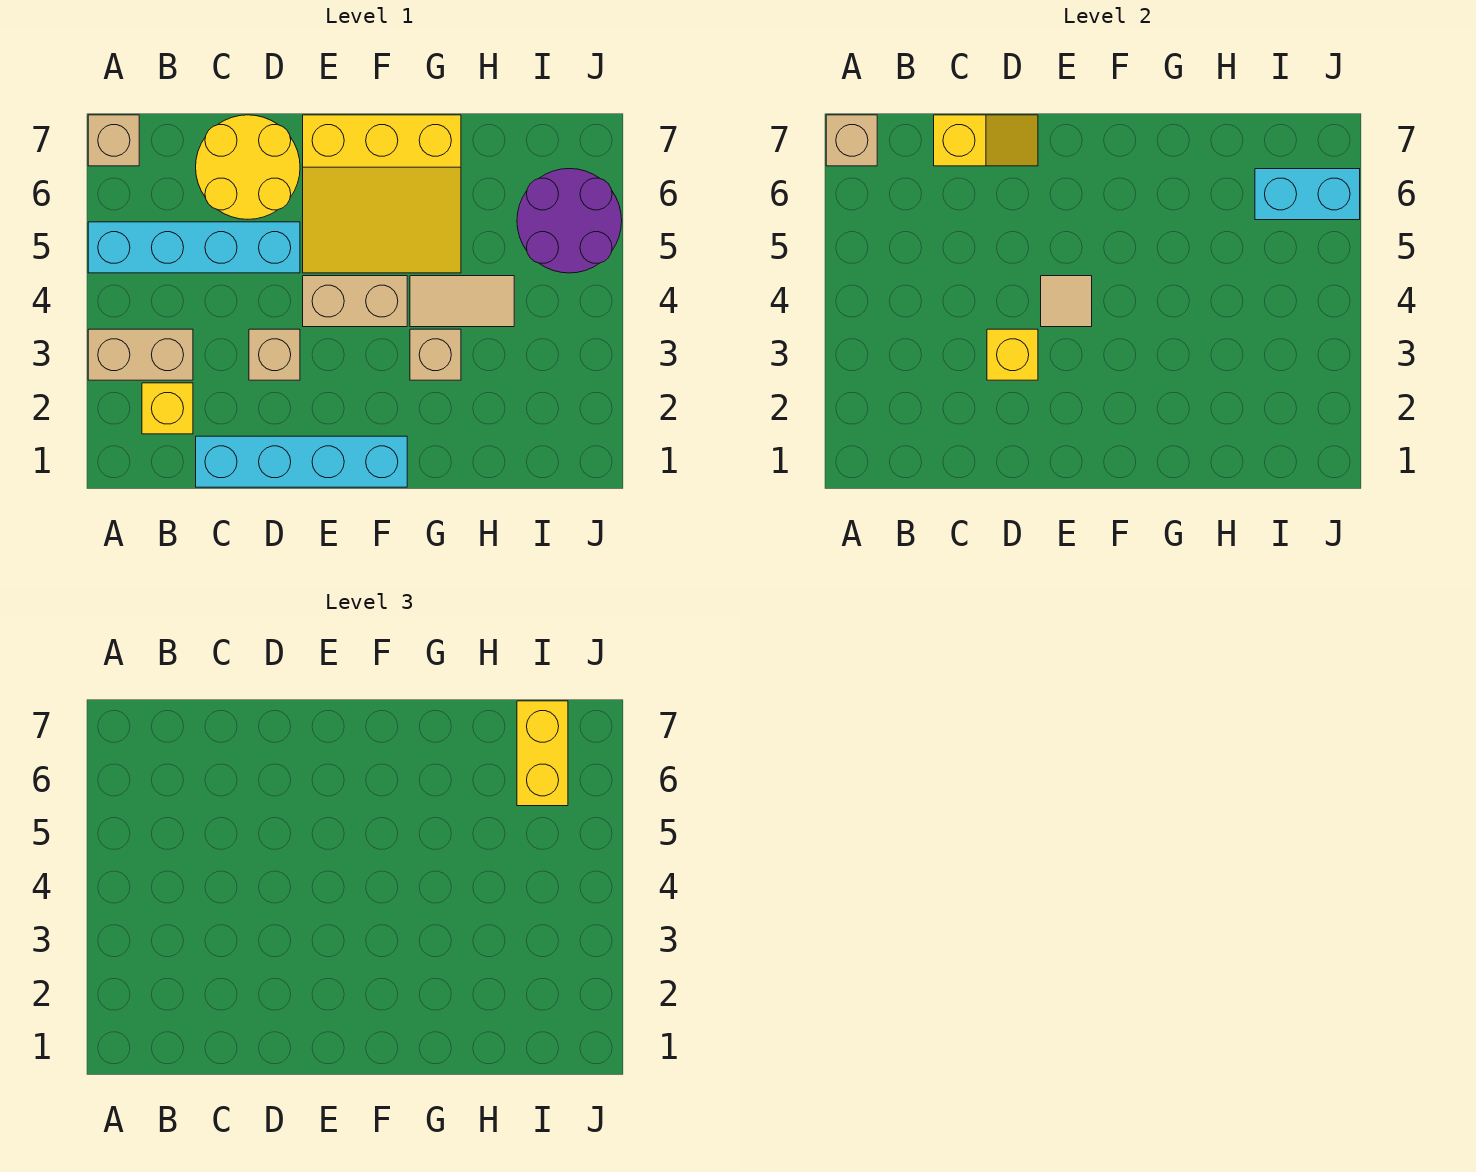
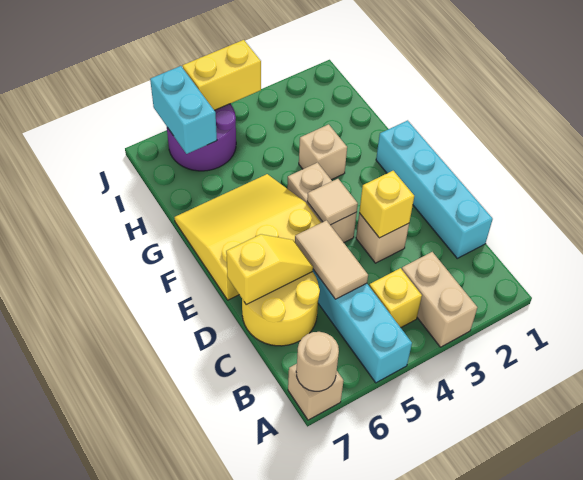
tan brick A7 level 2 -> tan round brick A7 level 2
yellow brick B2 level 1 -> yellow brick B4 level 1
yellow slope C7:D7 level 2 top C -> yellow slope D6:D7 level 2 top 7
yellow slope E5:G7 level 1 top 7 -> yellow slope E5:G7 level 1 top E
tan tile G4:H4 level 1 -> tan tile C5:D5 level 2
yellow brick I6:I7 level 3 -> yellow brick J4:J5 level 2

